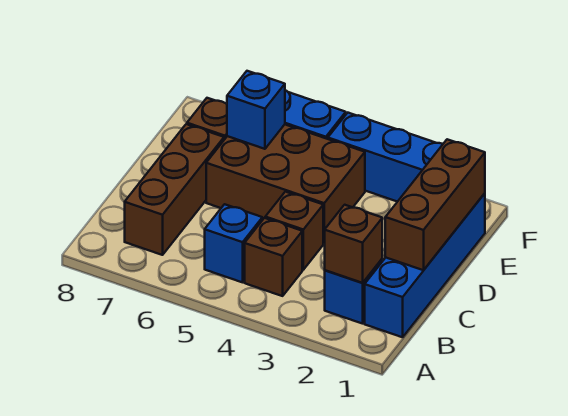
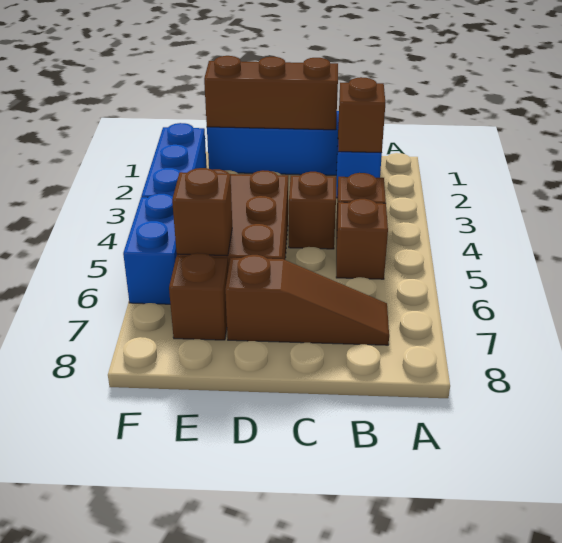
blue brick B5 level 1 -> brown brick B5 level 1
brown brick B7:D7 level 1 -> brown slope B7:D7 level 1 top D
blue brick E6 level 2 -> brown brick E6 level 2

